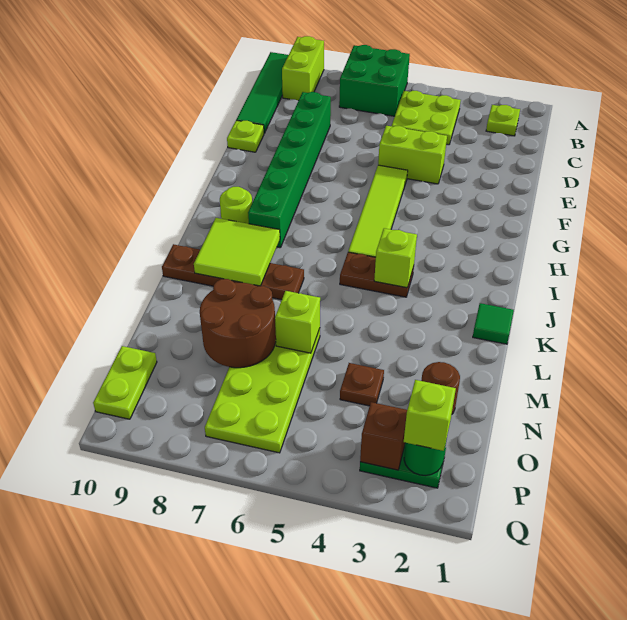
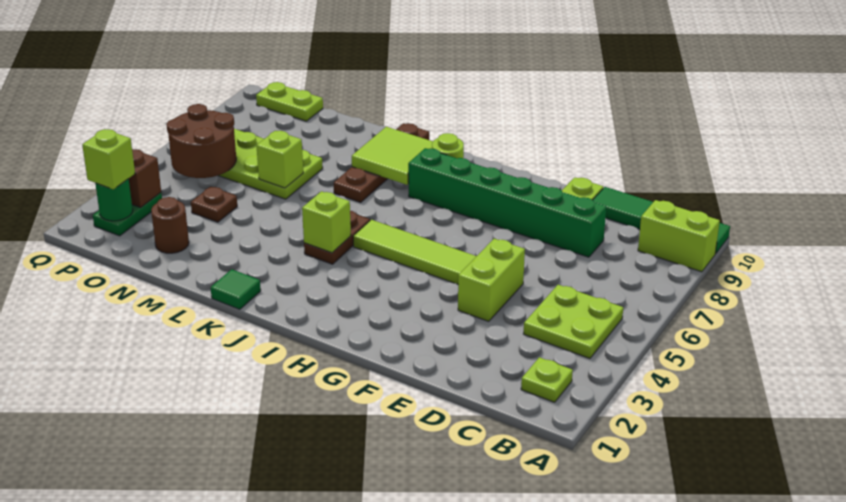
green brick A6:B7 level 1 -> none
brown round brick M7:N8 level 2 -> brown round brick O5:P6 level 2

